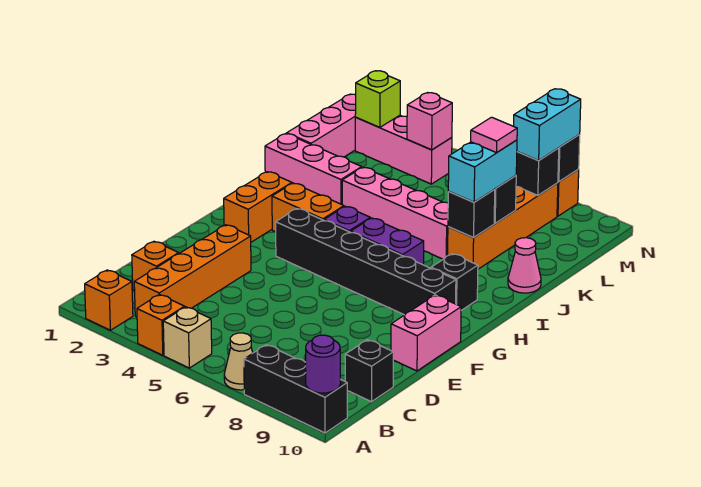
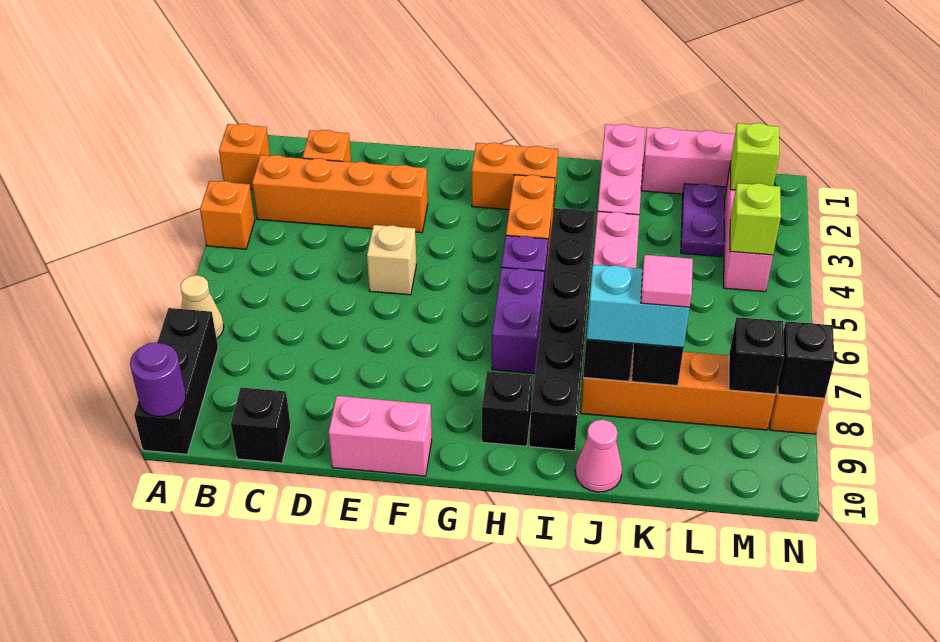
tan brick A5 level 1 -> tan brick E5 level 1
black brick G4:G9 level 1 -> black brick I4:I9 level 1
none -> purple plate L2:L3 level 1
pink brick M4 level 2 -> lime brick M4 level 2
cyan brick M8:N8 level 3 -> none

